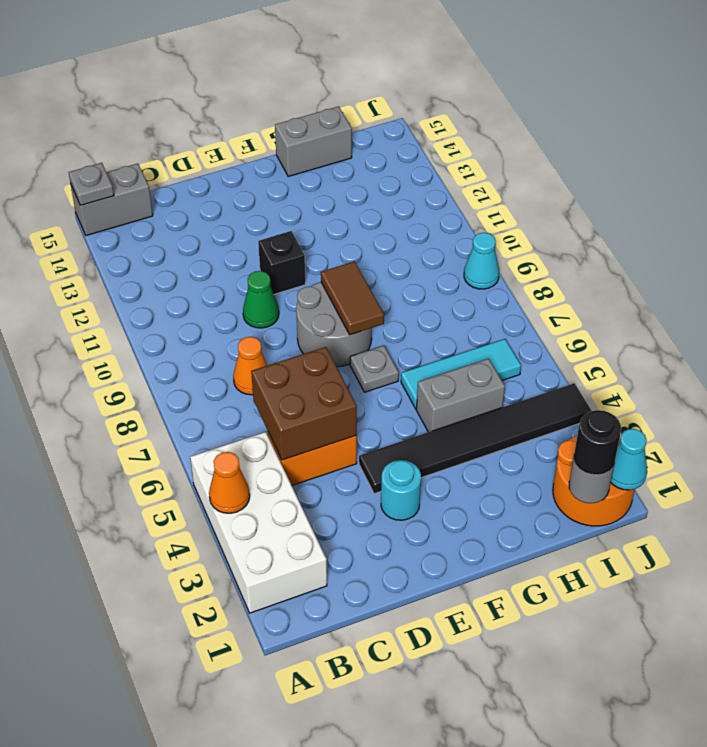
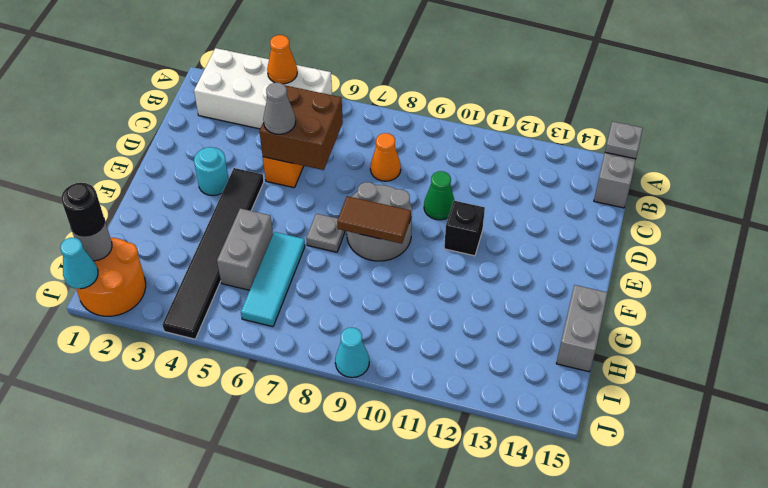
none -> grey cone D5 level 3

